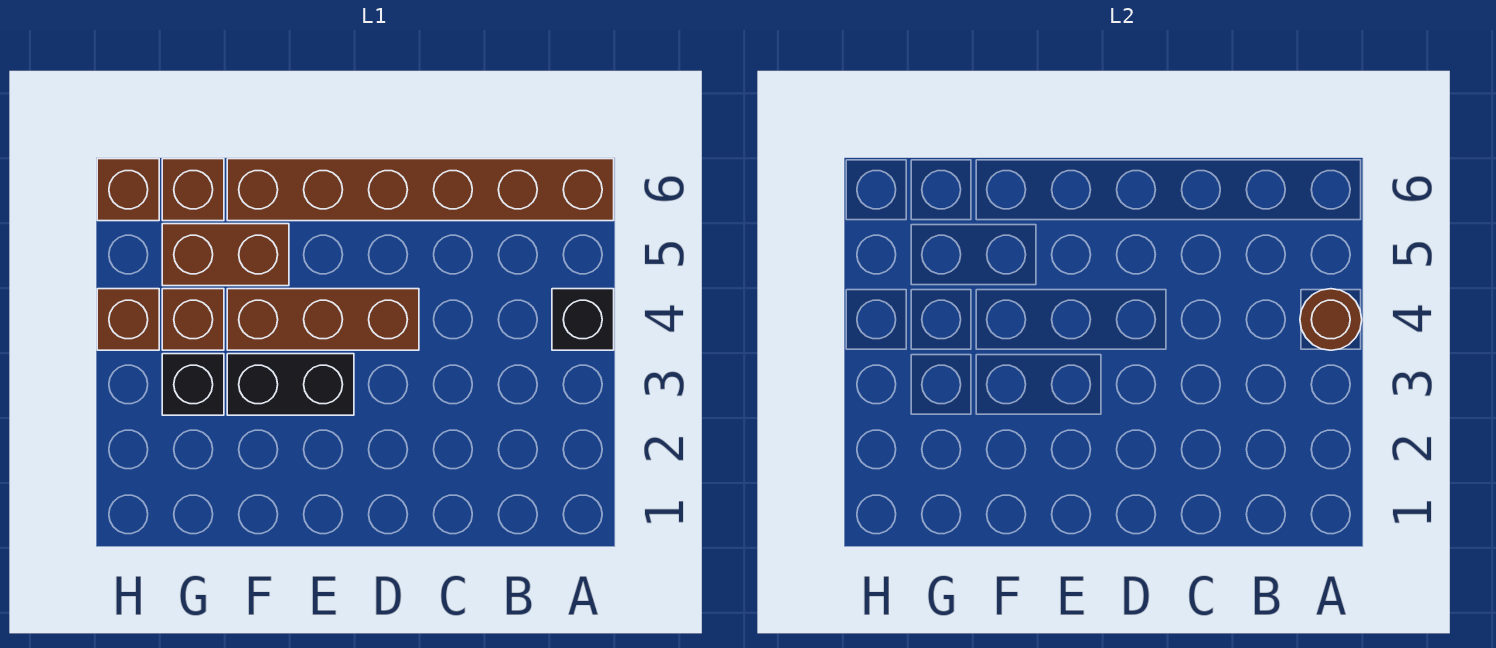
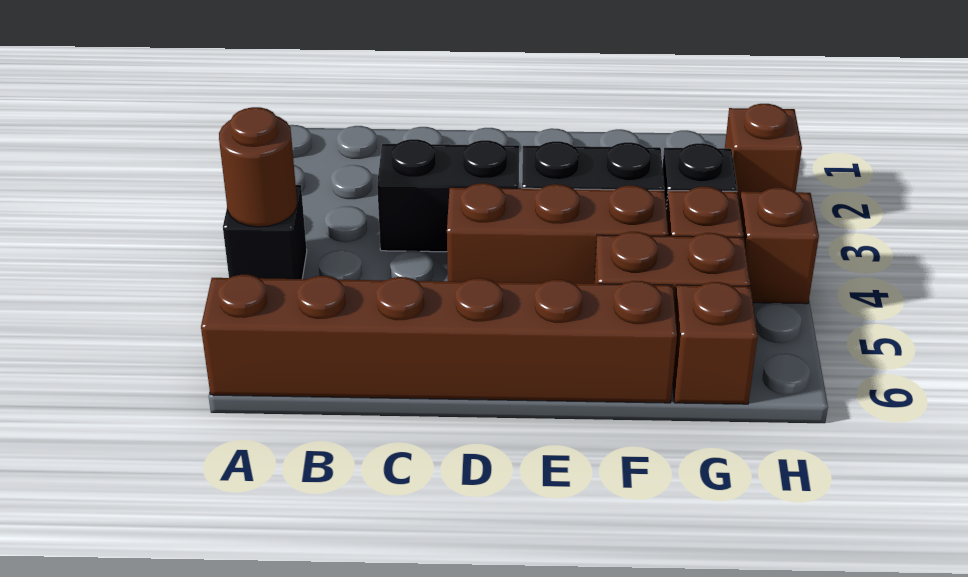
none -> black brick C3:D3 level 1
brown brick H6 level 1 -> brown brick H2 level 1

